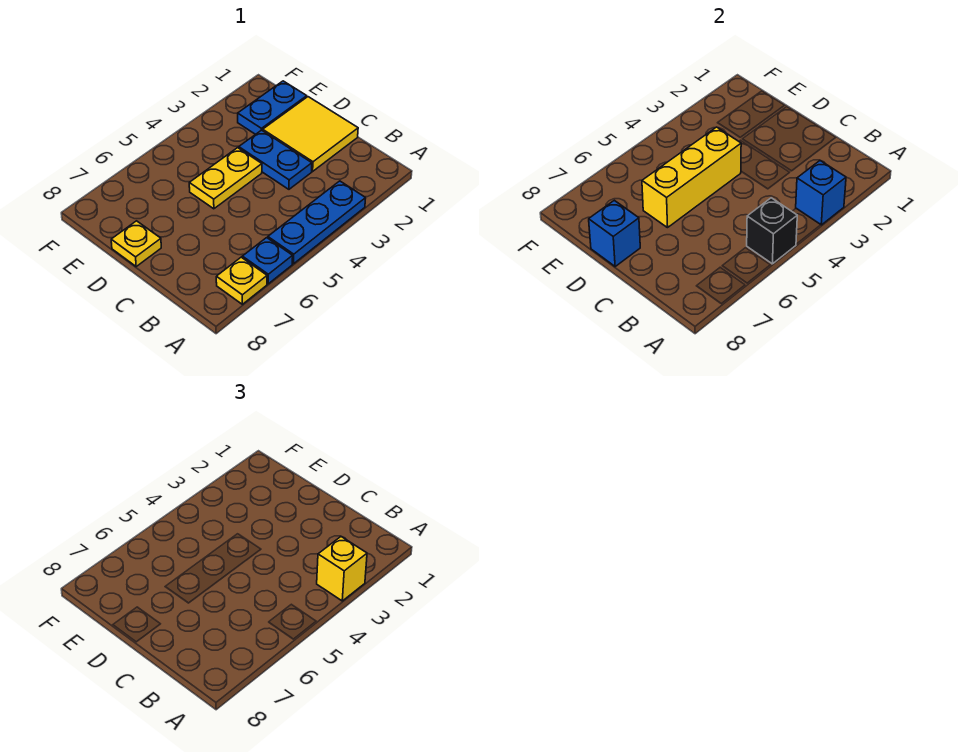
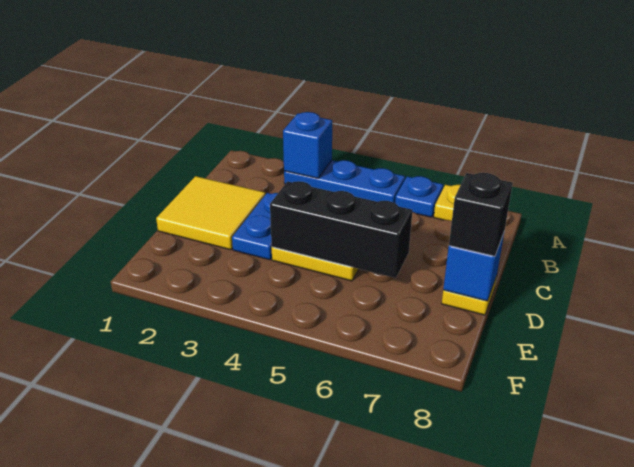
yellow brick A3 level 3 -> none
black brick A5 level 2 -> black brick D8 level 3
yellow brick D4:D6 level 2 -> black brick D4:D6 level 2
blue plate E1:E2 level 1 -> none

